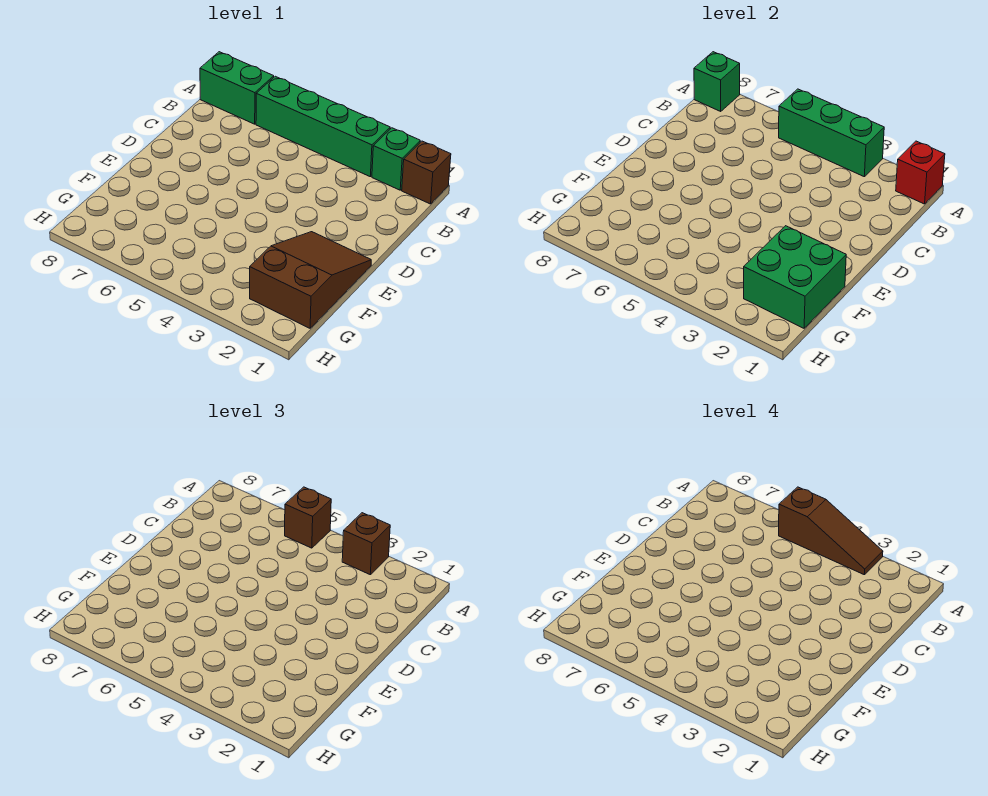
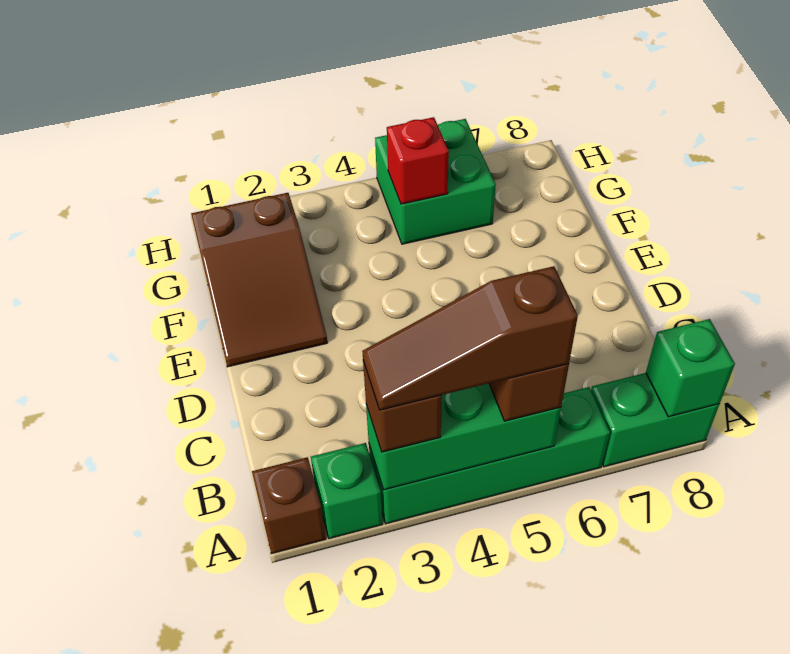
red brick A1 level 2 -> red brick G5 level 2
green brick F1:G2 level 2 -> green brick G5:H6 level 1

